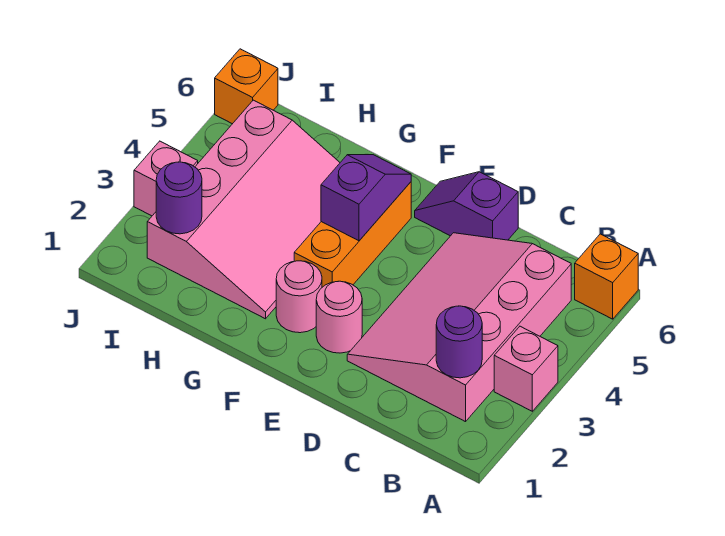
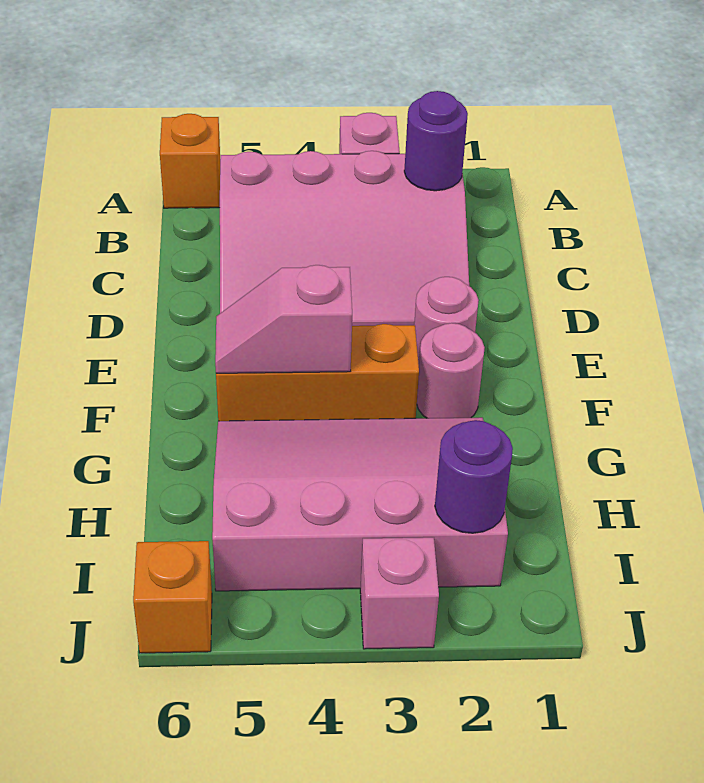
purple slope D6:E6 level 1 top D -> none
purple slope F4:F5 level 2 top 4 -> pink slope F4:F5 level 2 top 4

